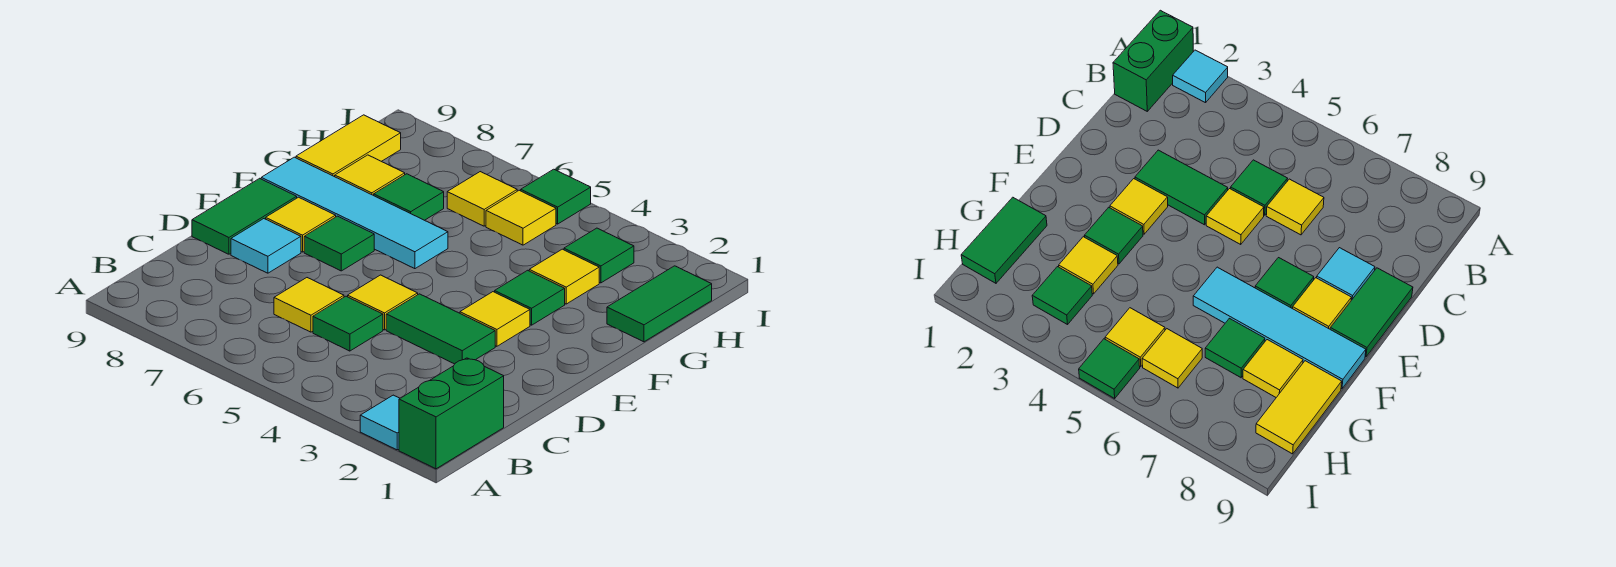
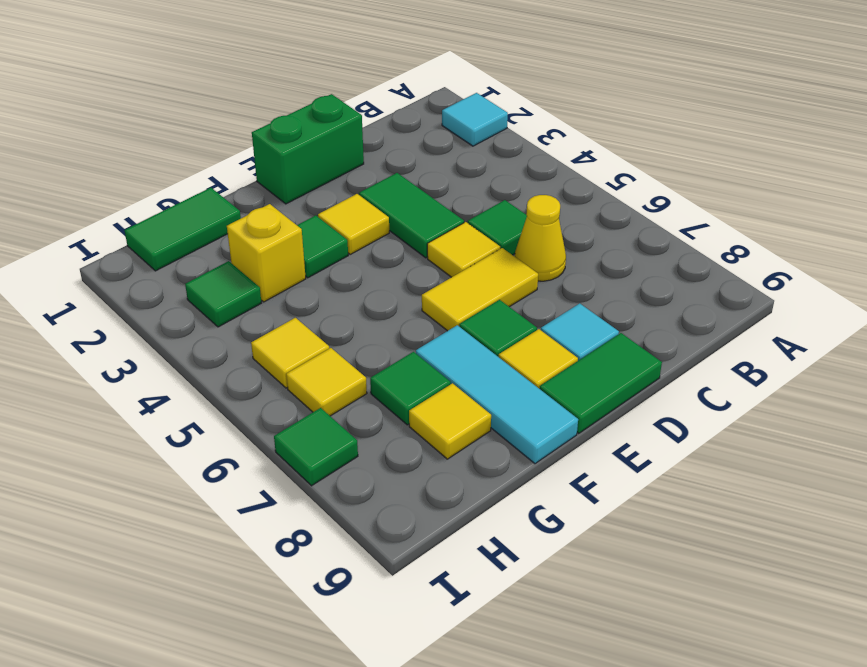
green brick A1:B1 level 1 -> green brick D1:E1 level 1
yellow tile C6 level 1 -> yellow cone C6 level 1
cyan tile F6:F9 level 1 -> cyan tile F7:F9 level 1
yellow tile G3 level 1 -> yellow brick G3 level 1
yellow tile G9:H9 level 1 -> yellow tile D6:E6 level 1
green tile I5 level 1 -> green tile I7 level 1

